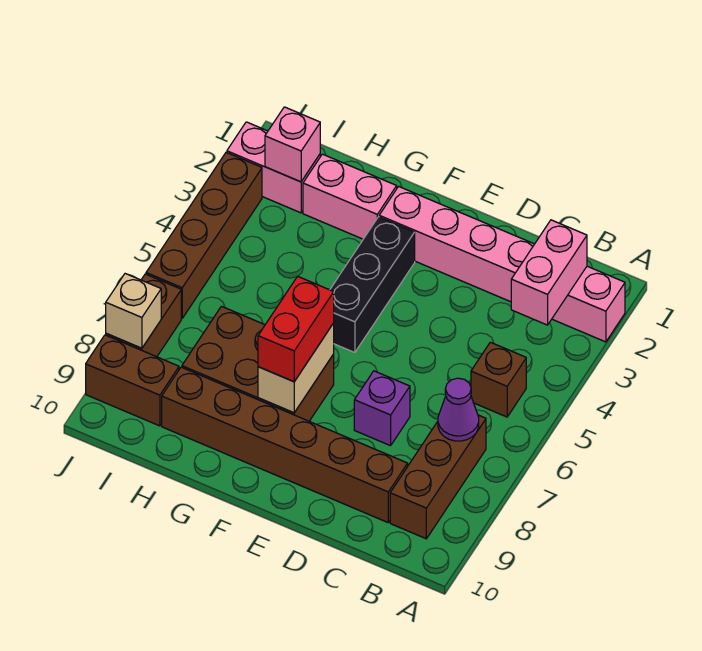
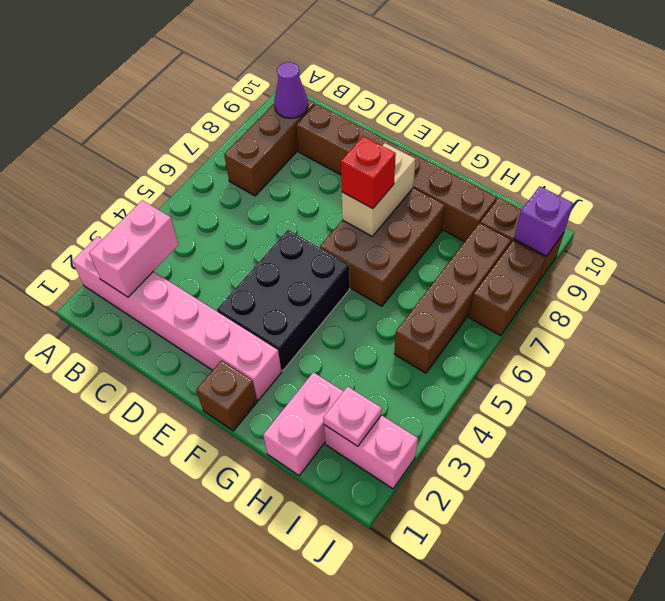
brown brick B5 level 1 -> brown brick F1 level 1
purple cone B7 level 2 -> purple cone B9 level 2
purple brick D7 level 1 -> purple brick J9 level 2
black brick F3:F5 level 1 -> black brick E3:F5 level 1
brown brick F7:H8 level 1 -> brown brick F6:G8 level 1
red brick F7:F8 level 3 -> red brick F7 level 3
pink brick G2:H2 level 1 -> pink brick H1:H2 level 1
pink brick I2 level 2 -> pink plate I2 level 2
brown brick J3:J6 level 1 -> brown brick I5:I8 level 1
tan brick J8 level 2 -> none

